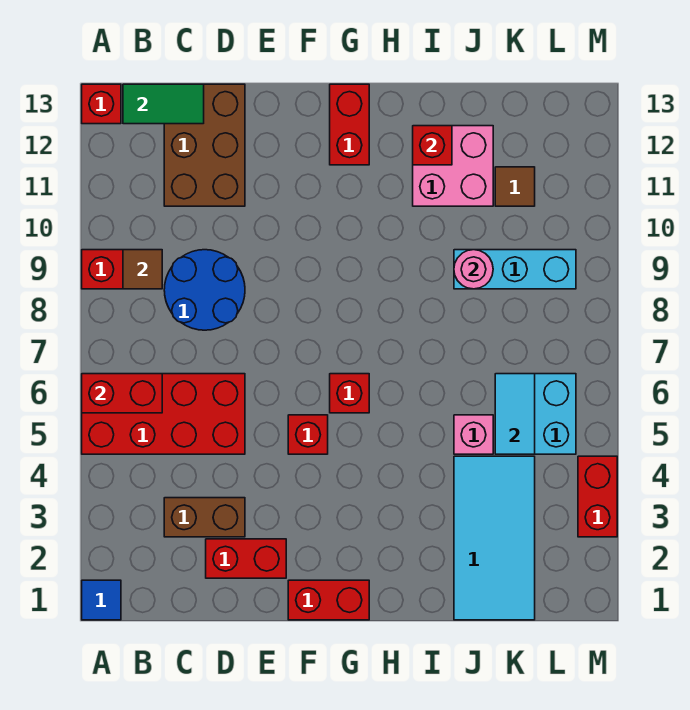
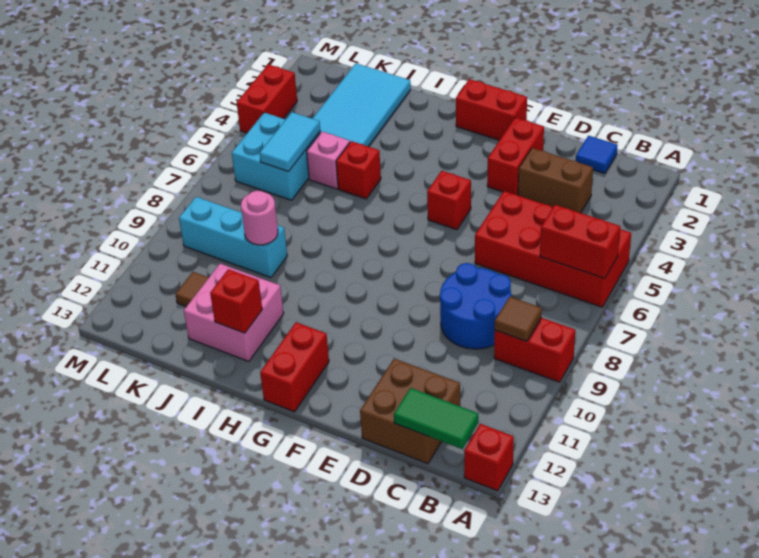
blue tile A1 level 1 -> blue tile C1 level 1
brown brick C11:D13 level 1 -> brown brick C12:D13 level 1
red brick D2:E2 level 1 -> red brick E2:E3 level 1
red brick G6 level 1 -> red brick I5 level 1

